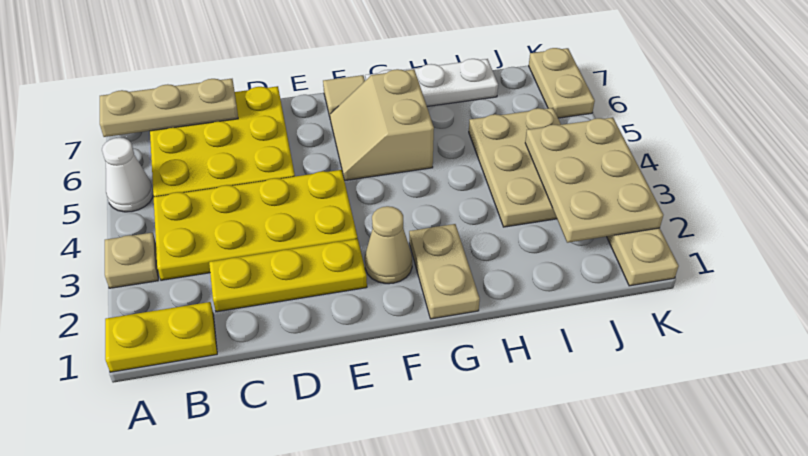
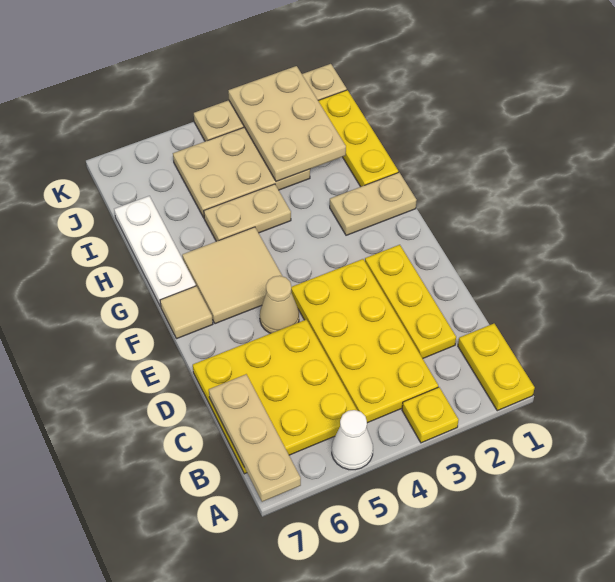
tan plate A3 level 1 -> yellow plate A3 level 1
tan cone F2 level 1 -> tan cone E5 level 1
tan slope F5:G6 level 1 top G -> tan tile F5:G6 level 1
none -> yellow plate H1:J1 level 1
tan plate J2:K4 level 2 -> tan plate I2:K3 level 2
tan plate K6:K7 level 1 -> tan plate H4:H5 level 1

